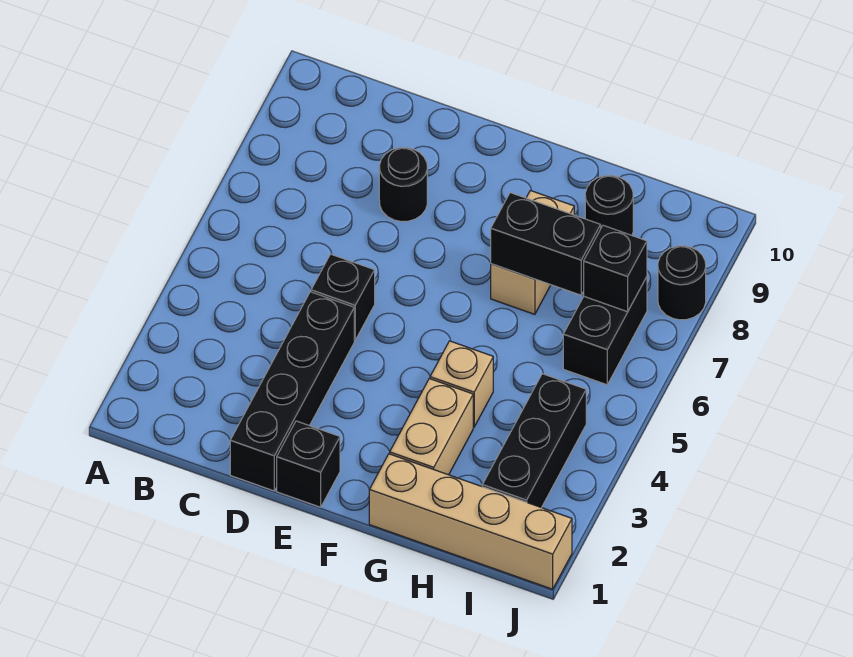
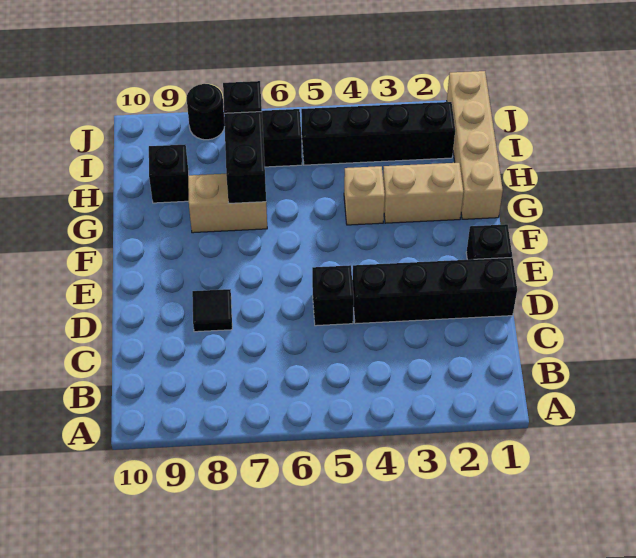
black round brick D8 level 1 -> black tile D8 level 1
black round brick H9 level 1 -> black brick H9 level 1
black brick I2:I4 level 1 -> black brick I2:I5 level 1

